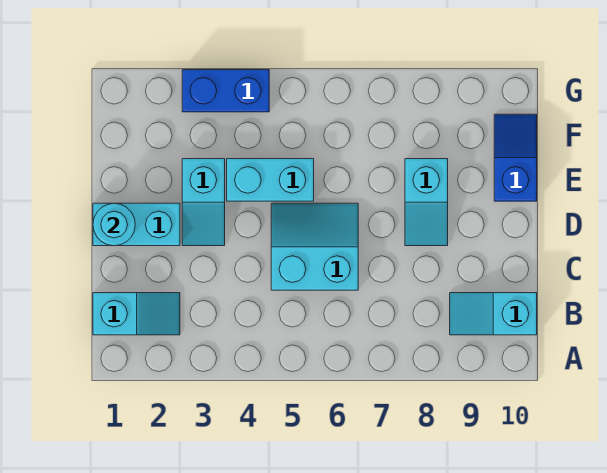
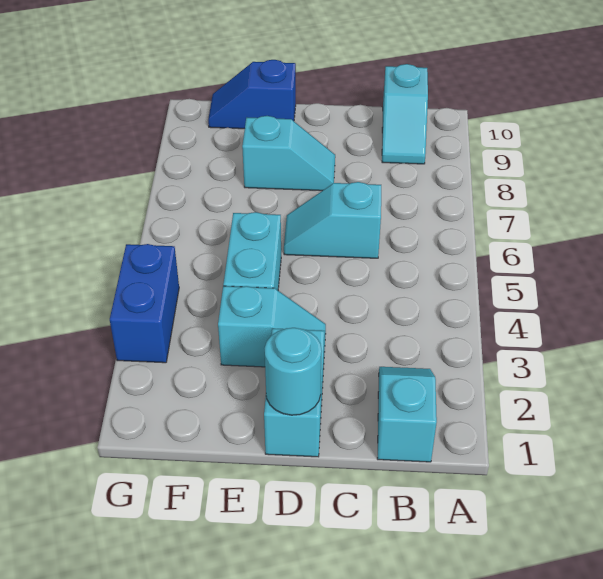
cyan slope C5:D6 level 1 top C -> cyan slope C6:D6 level 1 top C

